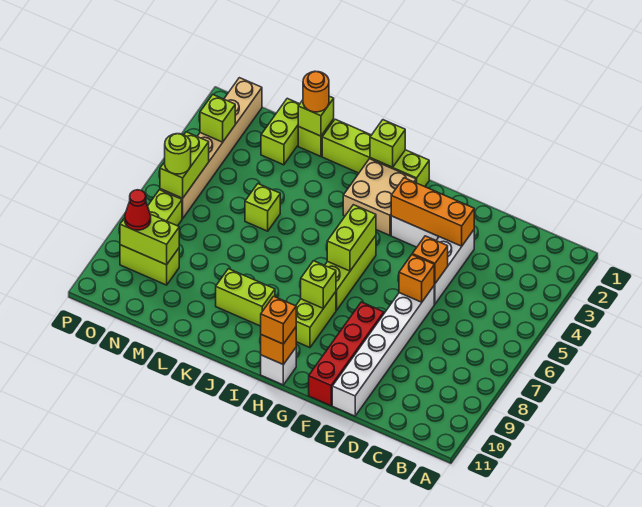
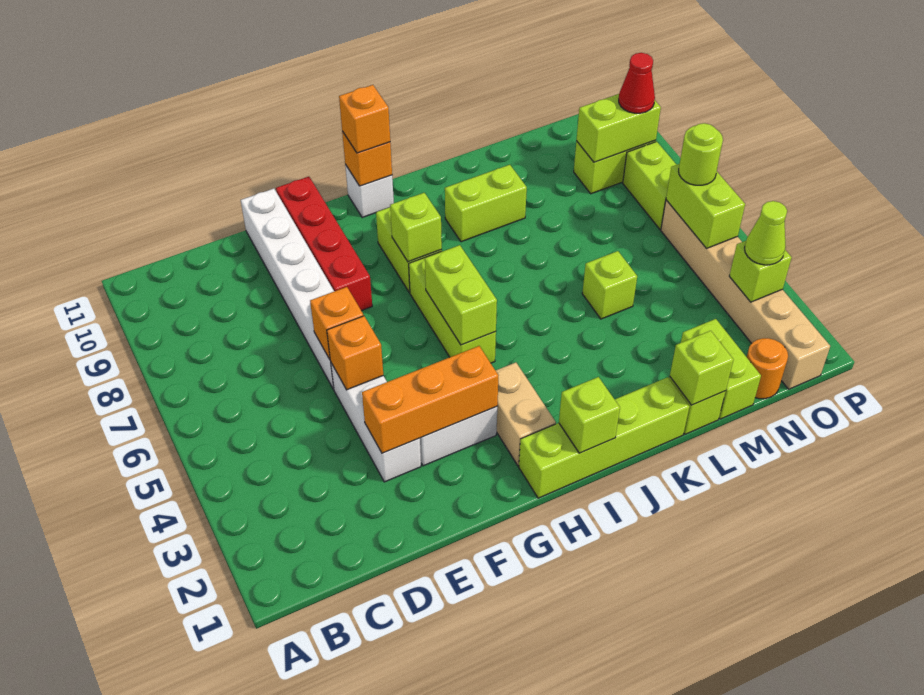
tan brick H2:I3 level 1 -> tan brick H2:H3 level 1
orange round brick L1 level 3 -> orange round brick N1 level 1
none -> lime cone O3 level 3

